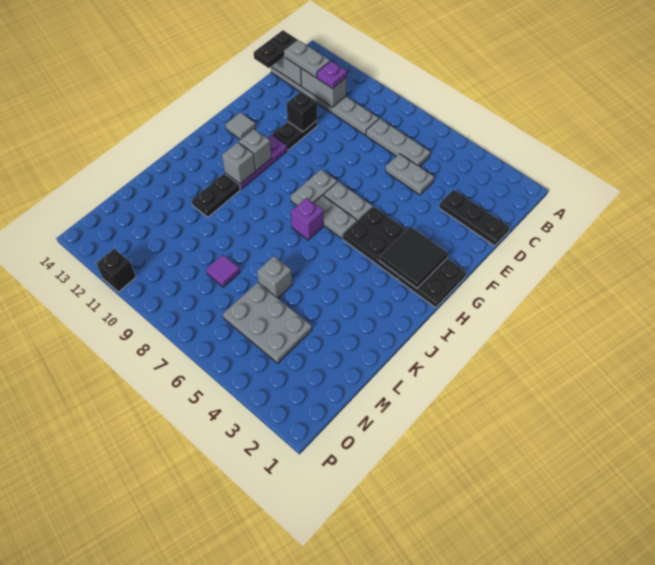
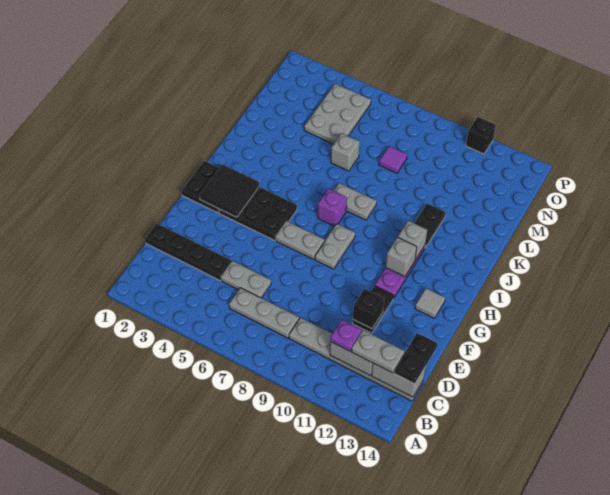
black plate D1:D3 level 1 -> black plate D1:D4 level 1
grey plate H6:H7 level 1 -> grey plate J7:J8 level 1
grey plate M4:N6 level 1 -> grey plate M4:O5 level 1

